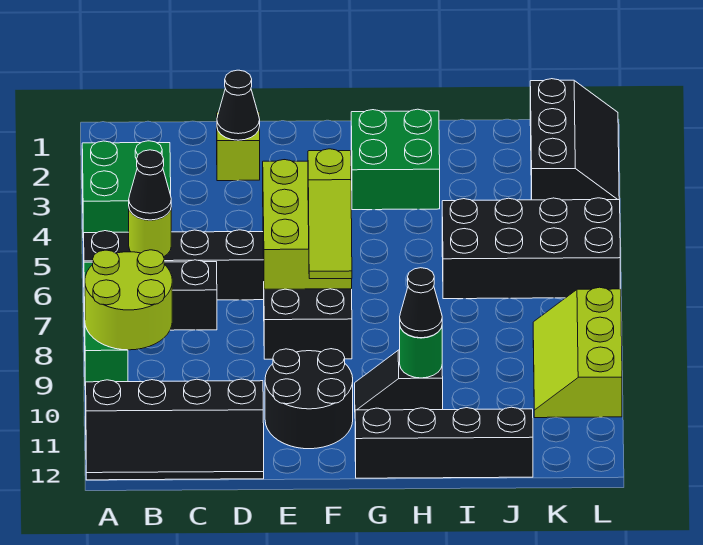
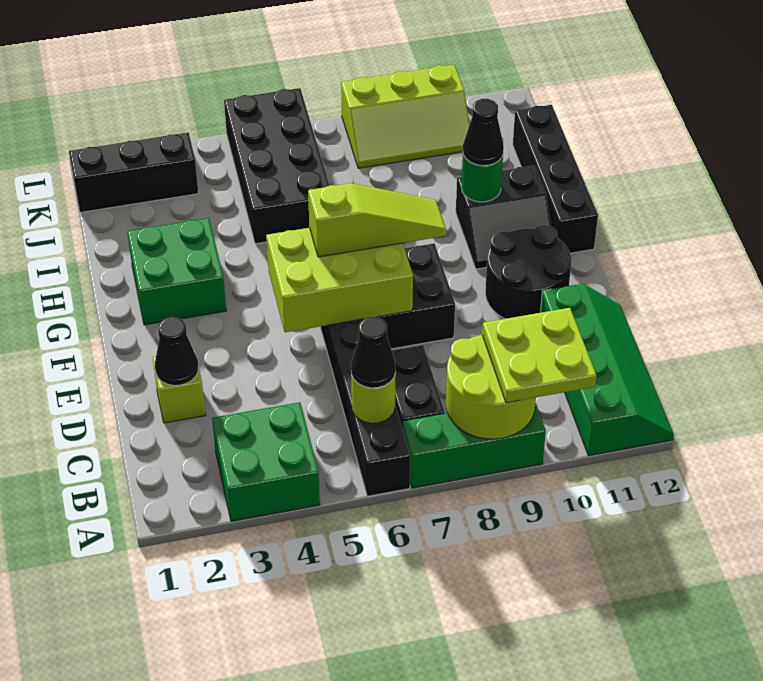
none -> lime plate A9:B10 level 3
black slope A11:D12 level 1 top 11 -> green slope A11:D12 level 1 top 11
black slope G10:H10 level 1 top H -> black slope G10:H11 level 1 top H

